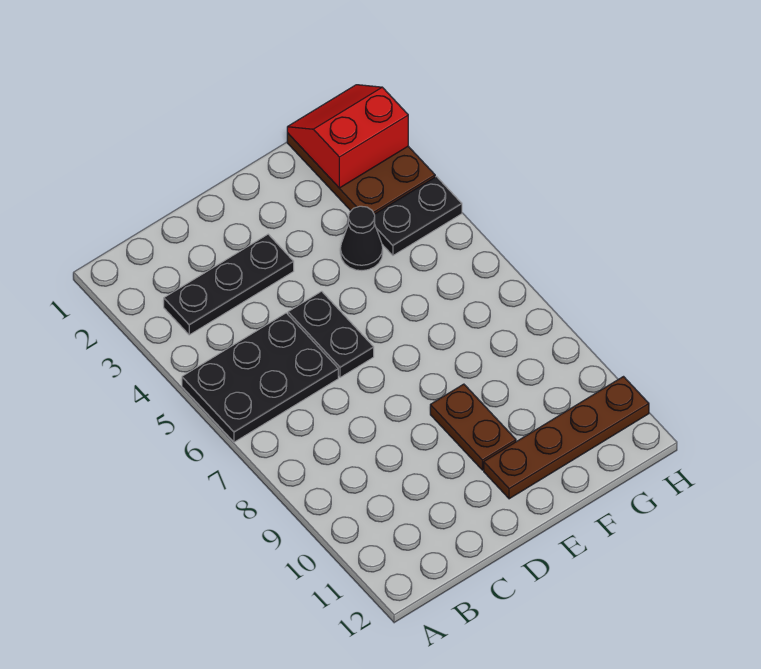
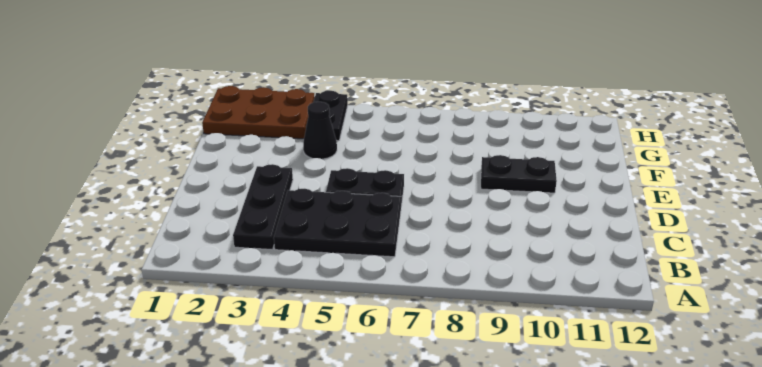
black plate A5:C6 level 1 -> black plate B4:C6 level 1
brown plate E9:E10 level 1 -> black plate E9:E10 level 1
brown plate E11:H11 level 1 -> none
red slope G1:H2 level 2 top 2 -> none

